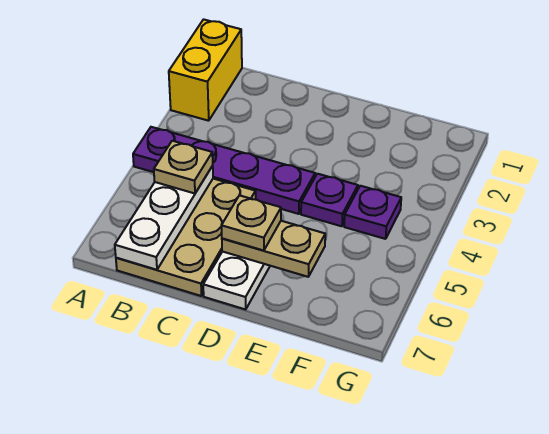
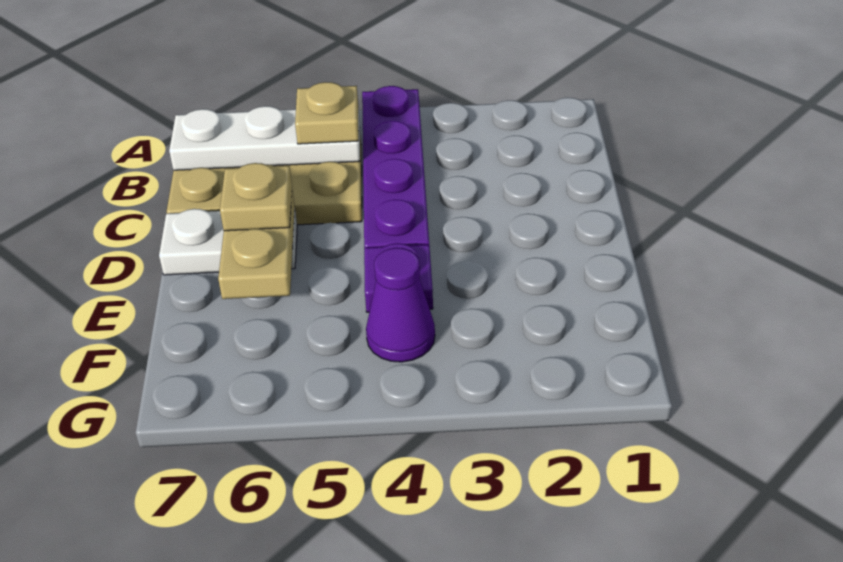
yellow brick A1:A2 level 1 -> none
purple plate F4 level 1 -> purple cone F4 level 1

